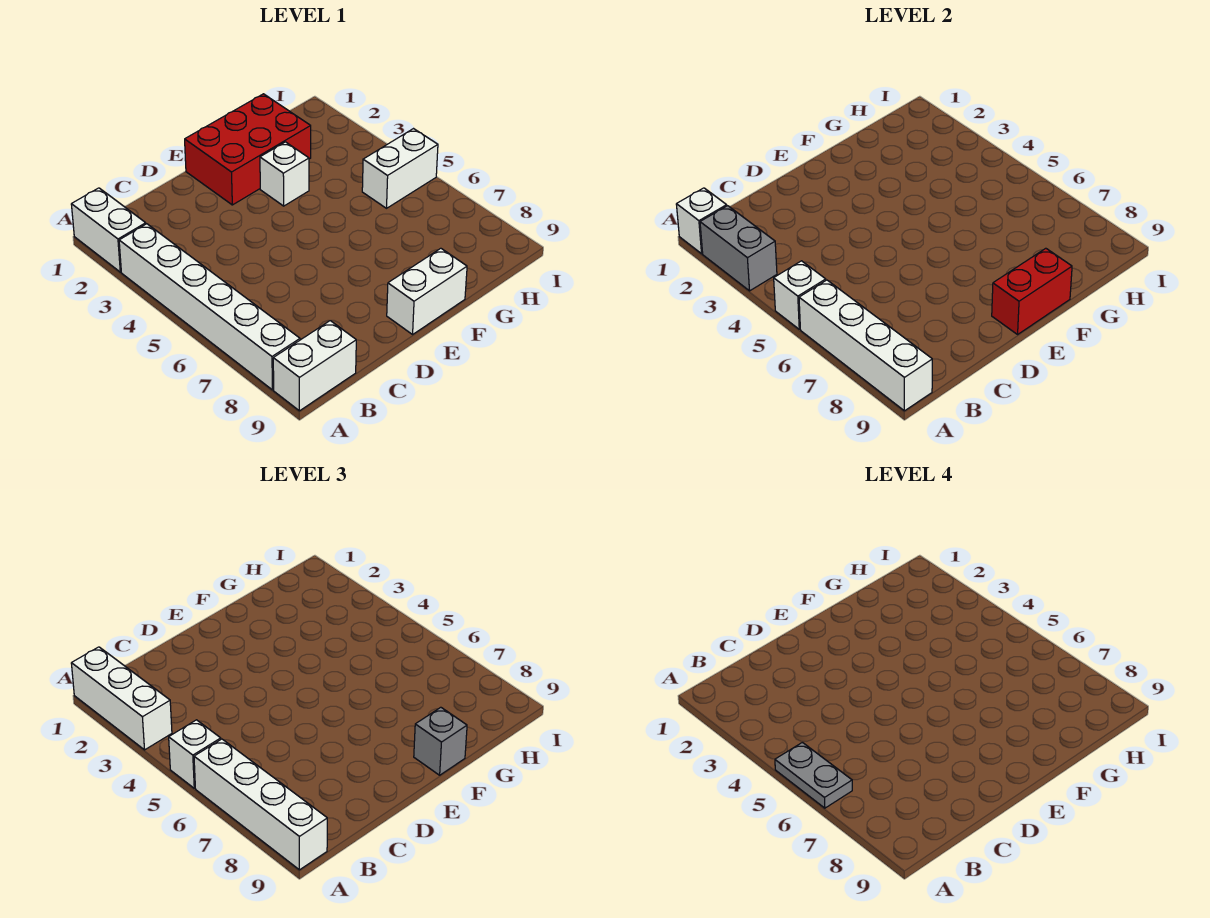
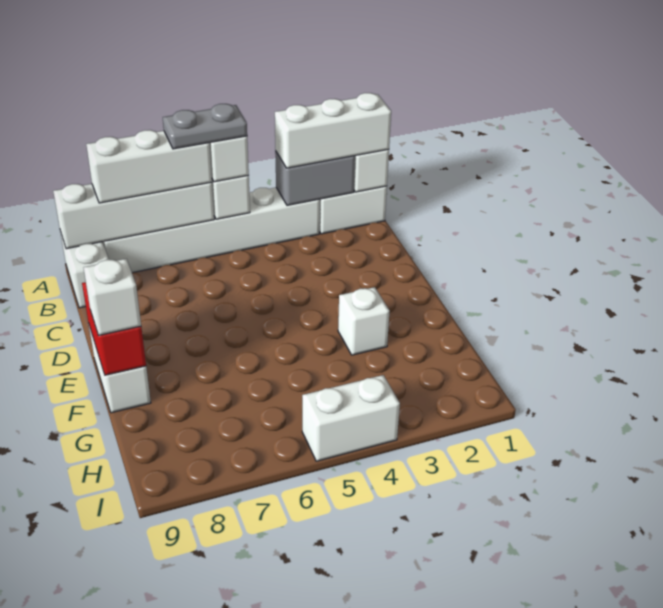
white brick A6:A9 level 3 -> white brick A6:A8 level 3
red brick E1:G2 level 1 -> none
grey brick F9 level 3 -> white brick F9 level 3
white brick H5:I5 level 1 -> white brick I4:I5 level 1

